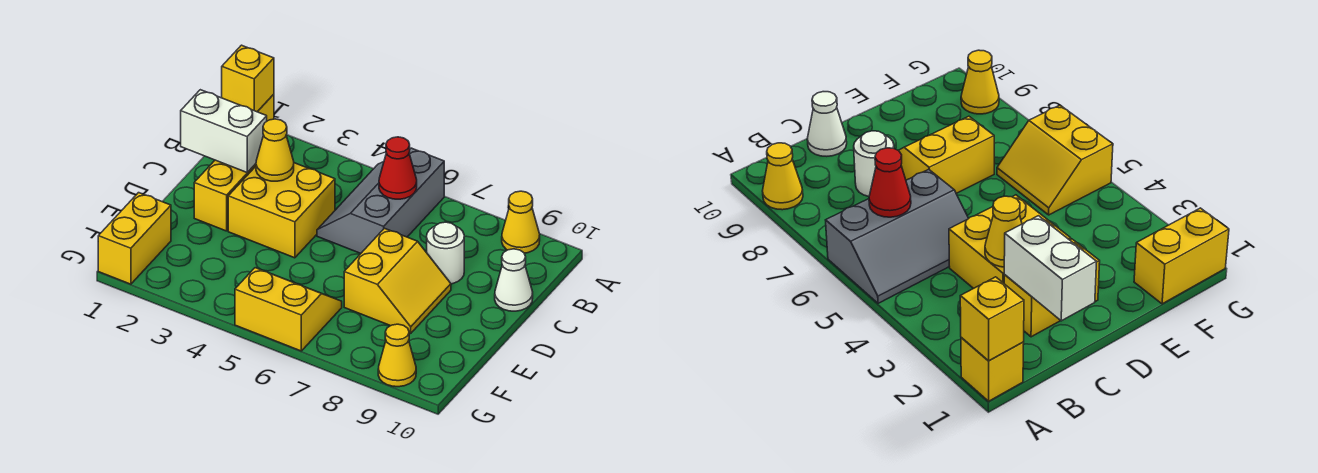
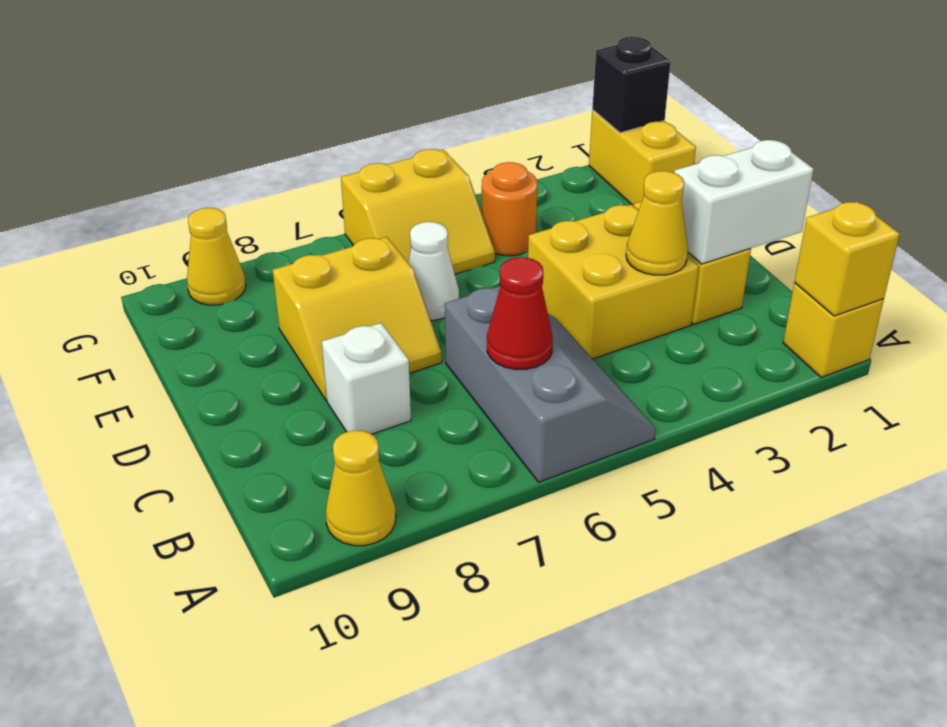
white round brick C8 level 1 -> white brick C8 level 1
white cone C10 level 1 -> white cone E6 level 1
yellow slope D7:E8 level 1 top 7 -> yellow slope D7:E8 level 1 top E
none -> orange round brick F4 level 1
none -> black brick G1 level 2

